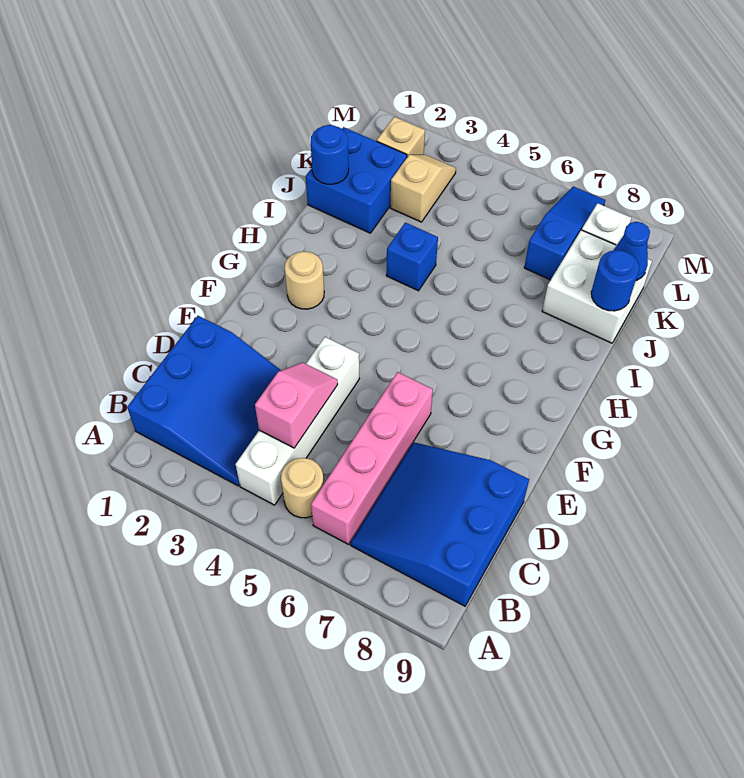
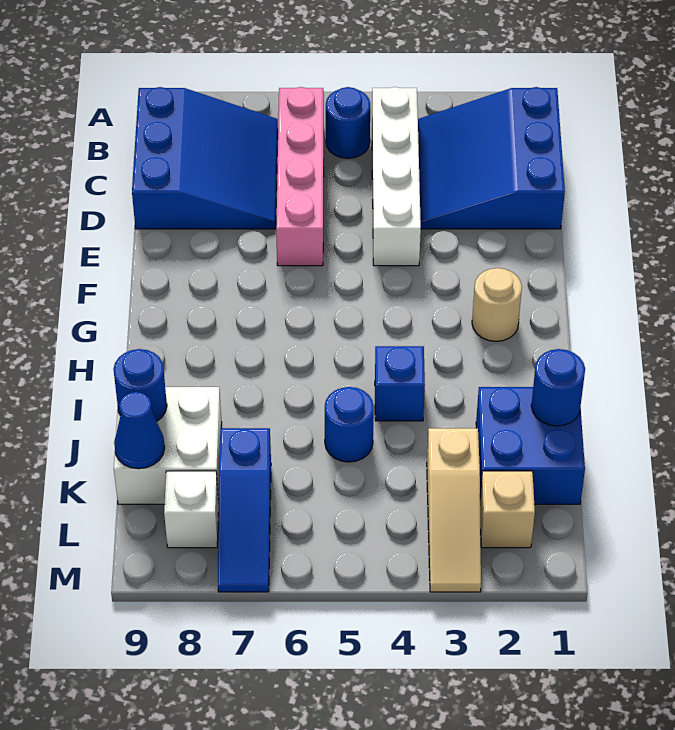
tan round brick B5 level 1 -> blue round brick B5 level 1
pink slope C4:D4 level 2 top C -> none
none -> blue round brick J5 level 1
tan slope K3:L3 level 1 top K -> tan slope K3:M3 level 1 top K

